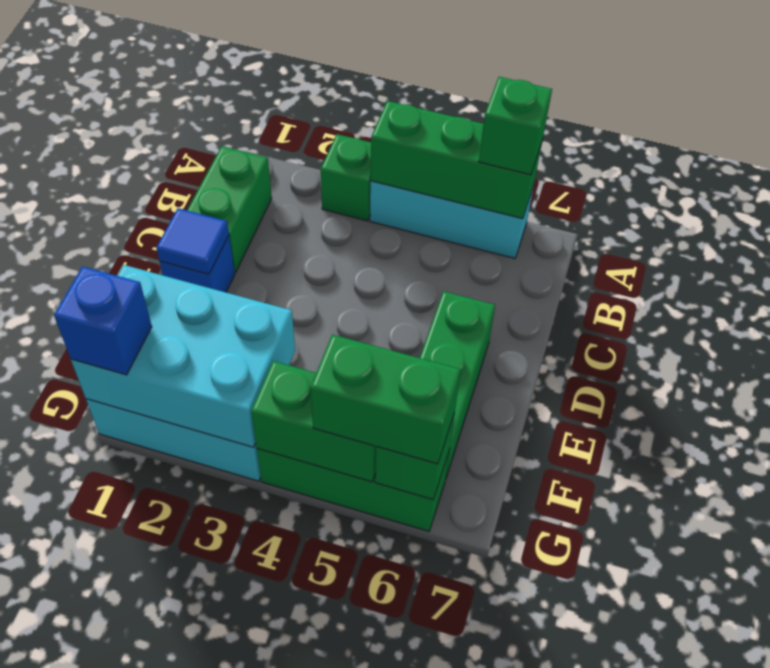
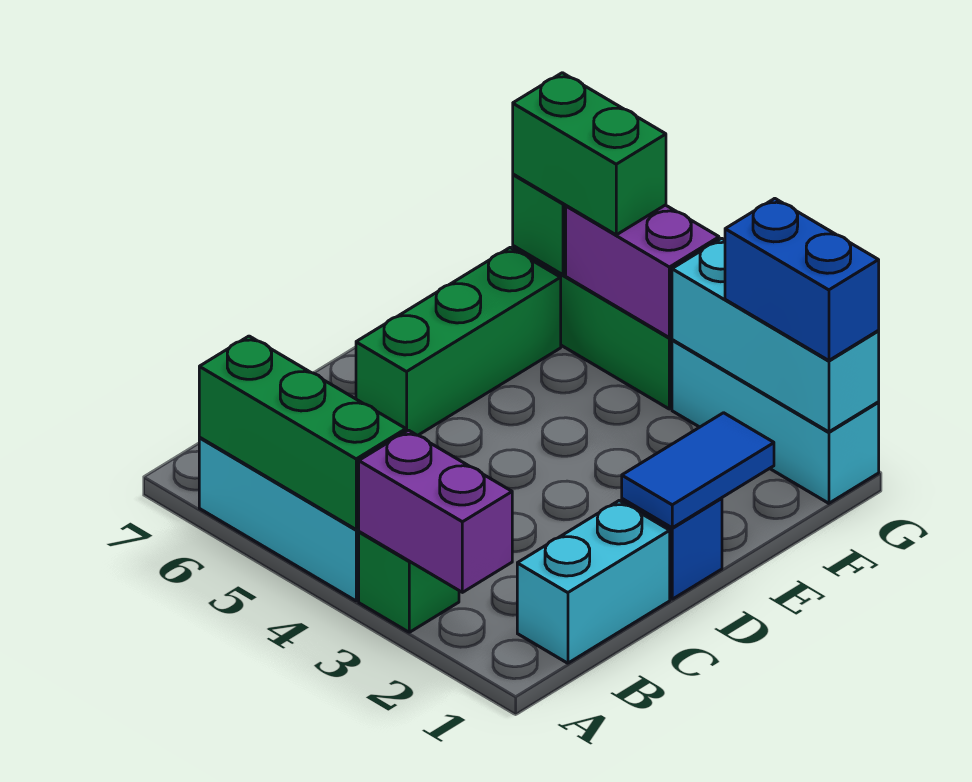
none -> purple brick A2:A3 level 2
green brick A6 level 3 -> none
green brick B1:C1 level 1 -> cyan brick B1:C1 level 1
blue tile D1 level 2 -> blue tile D1:E1 level 2
cyan brick F1:G3 level 2 -> cyan brick G1:G3 level 2
blue brick G1 level 3 -> blue brick G1:G2 level 3
green brick G4:G5 level 2 -> purple brick G4:G5 level 2

